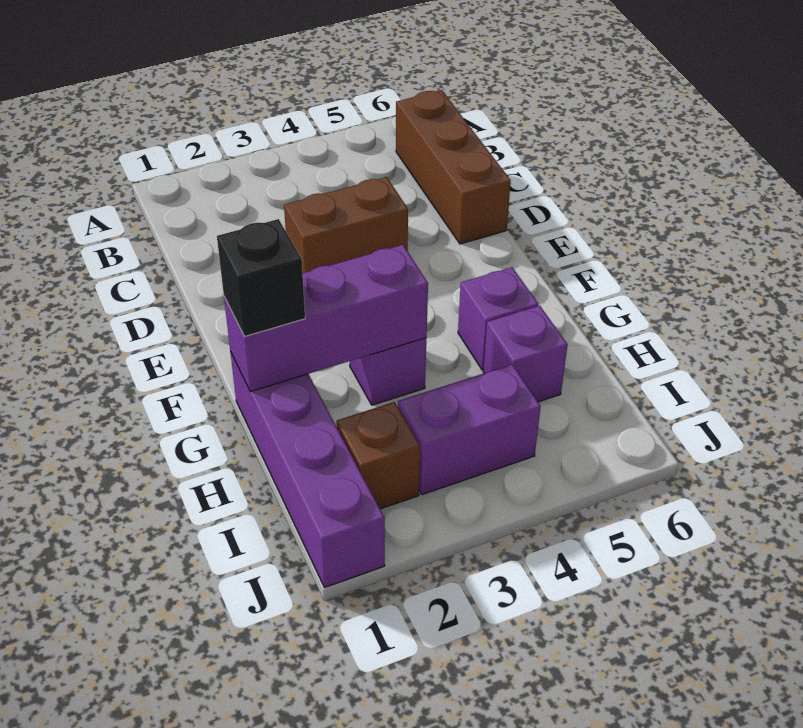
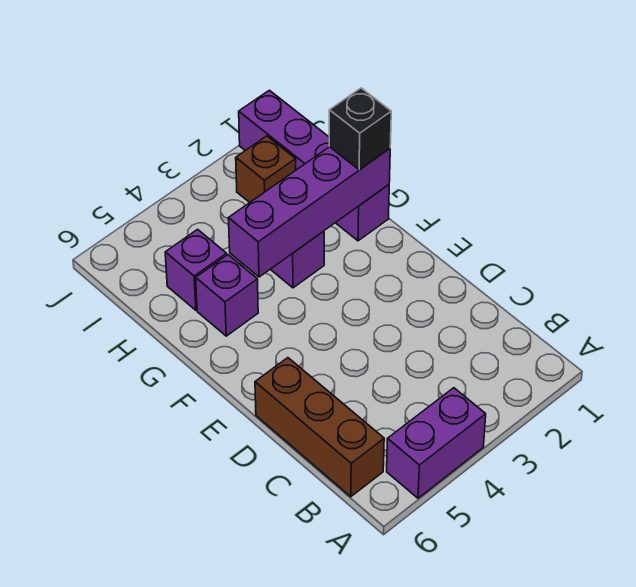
brown brick D3:D4 level 1 -> none
purple brick G1:G3 level 2 -> purple brick G1:G4 level 2
purple brick I3:I4 level 1 -> purple brick A4:A5 level 1

